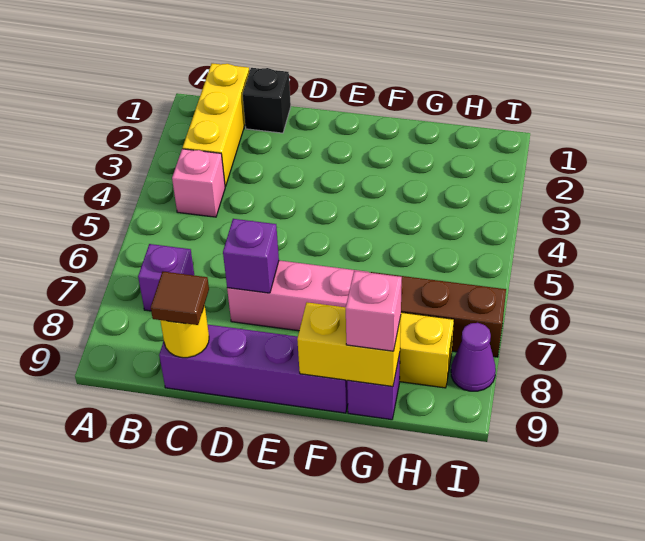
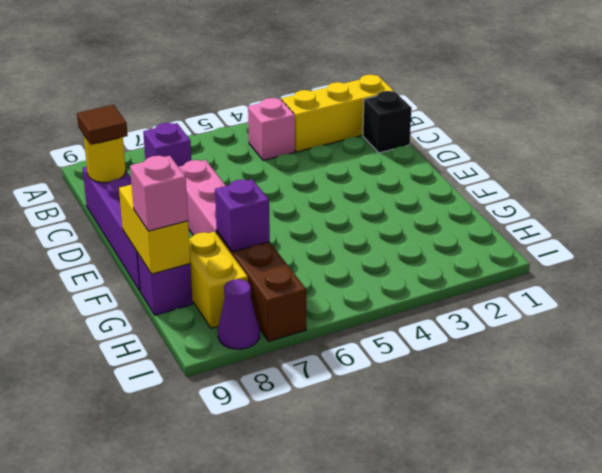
purple brick D7 level 2 -> purple brick G7 level 2

